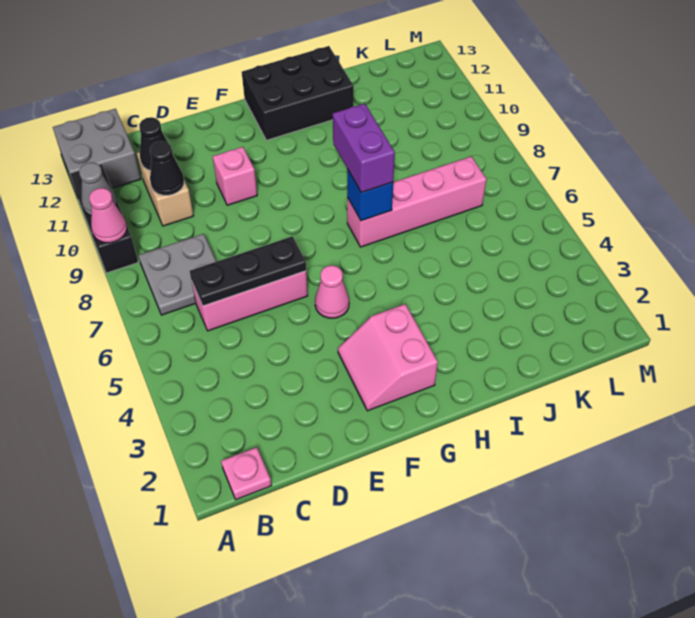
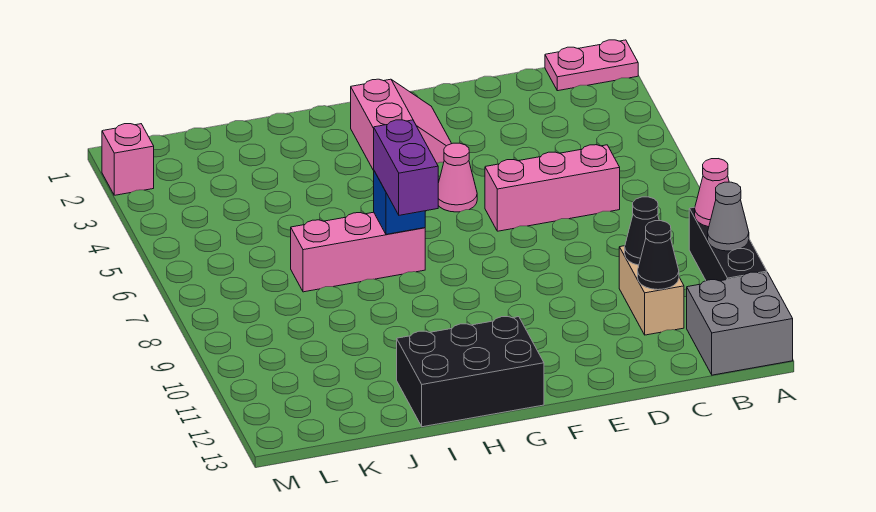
pink plate B1 level 1 -> pink plate A1:B1 level 1
grey plate B7:C8 level 1 -> none
black plate C6:E6 level 2 -> none
pink brick E10 level 1 -> pink brick M2 level 1
pink brick H7:K7 level 1 -> pink brick H7:J7 level 1

